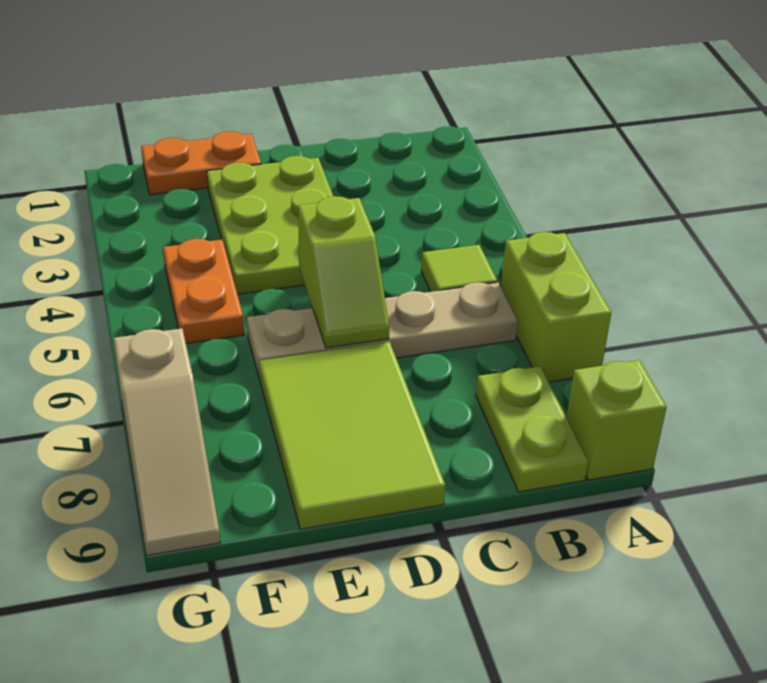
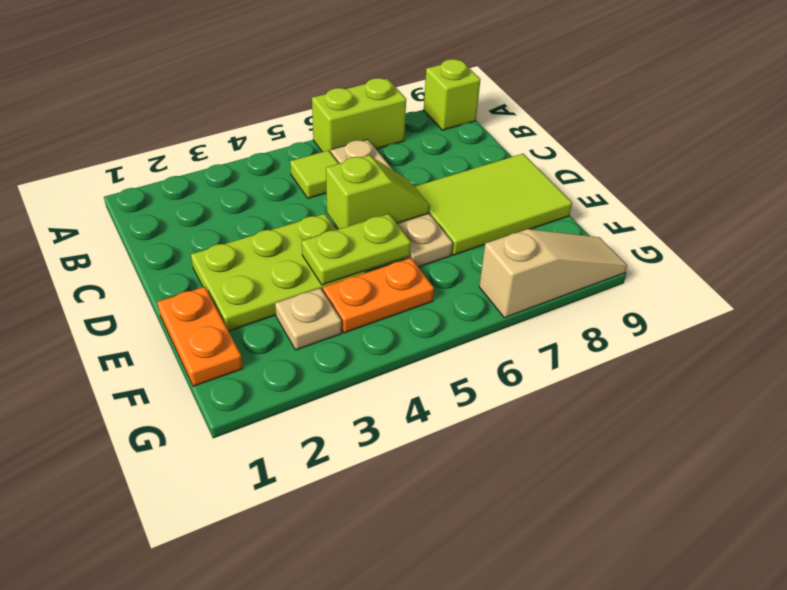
lime plate B8:B9 level 1 -> lime plate E4:E5 level 2
none -> tan plate F3 level 1

